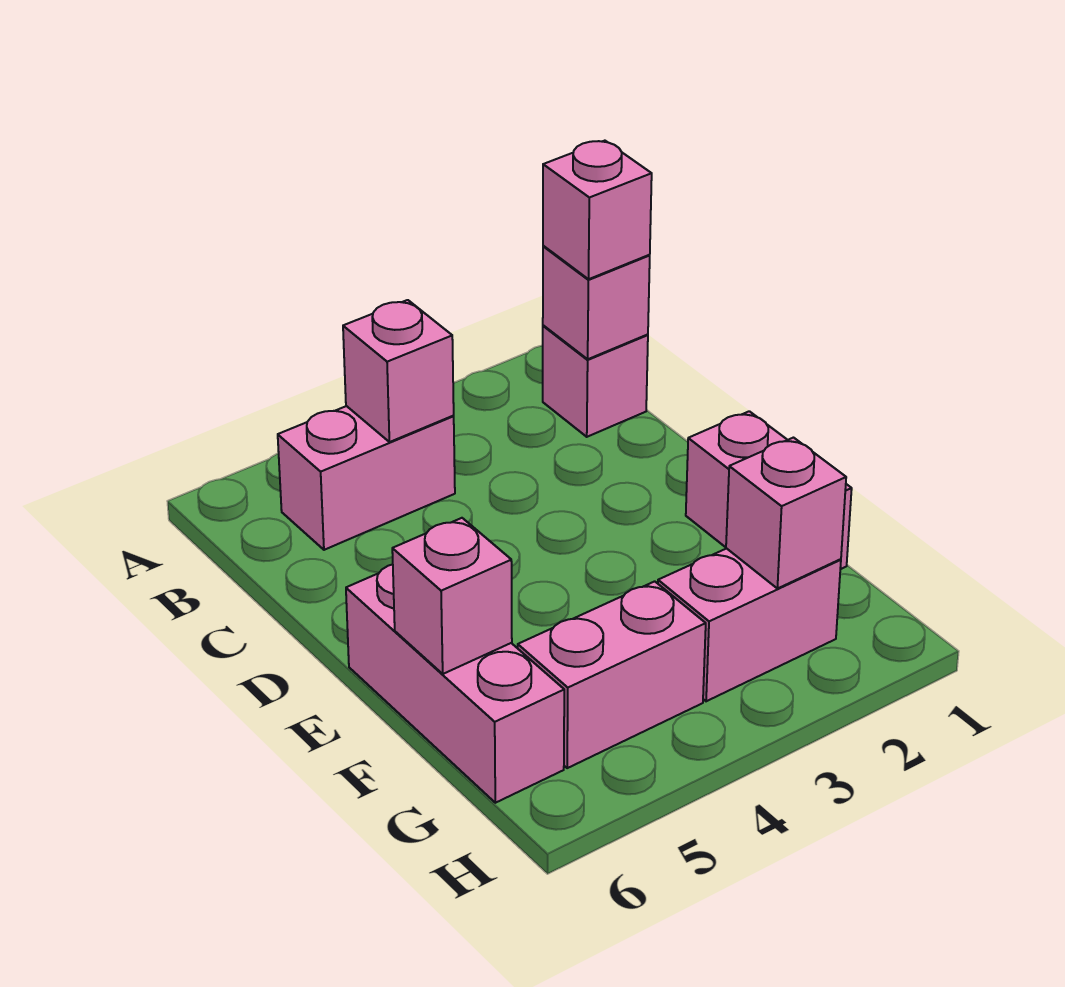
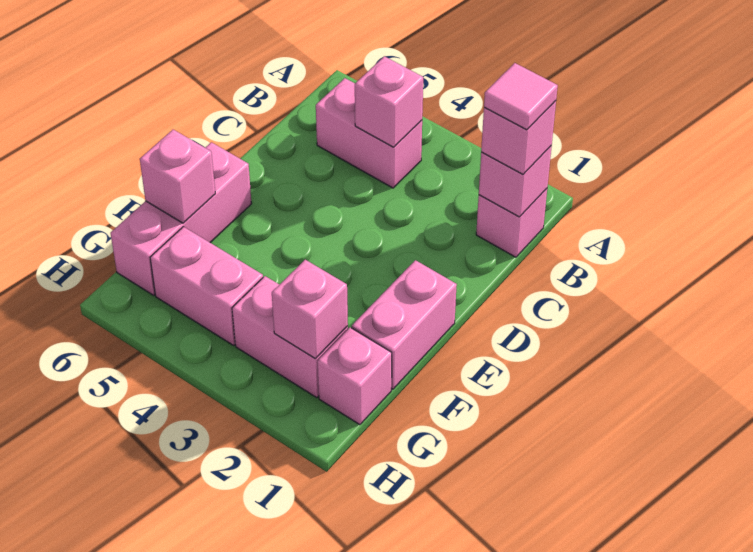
none -> pink tile B1 level 4
none -> pink brick G1 level 1

